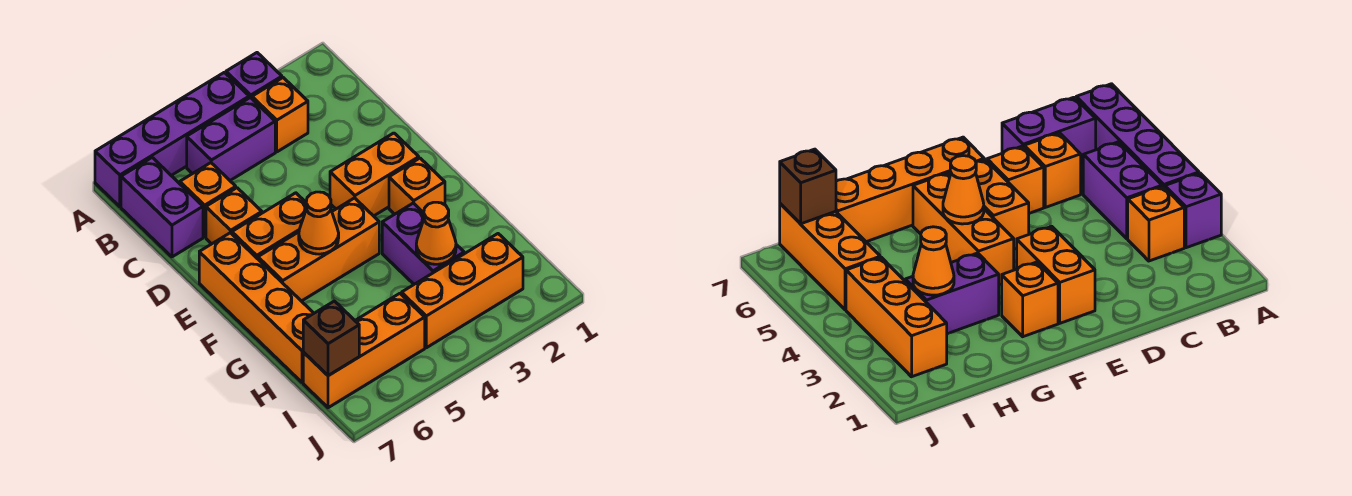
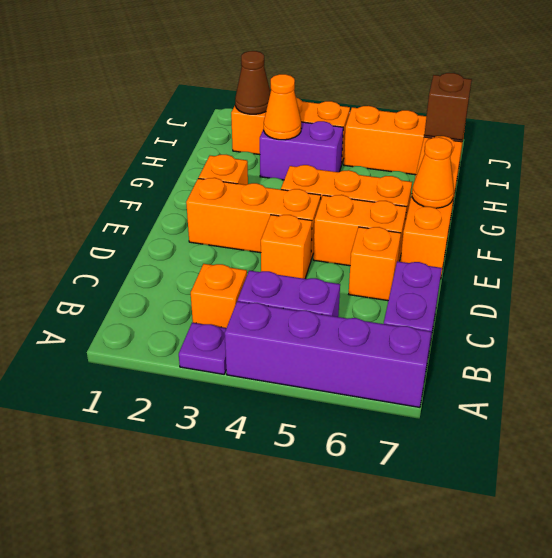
purple brick A3 level 1 -> purple plate A3 level 1
orange brick C6 level 1 -> orange brick D4 level 1
orange brick E2:E3 level 1 -> orange brick E2:E4 level 1
orange cone F5 level 2 -> orange cone F7 level 2
purple brick G3:H3 level 1 -> purple brick H3:H4 level 1
none -> brown cone I2 level 2

